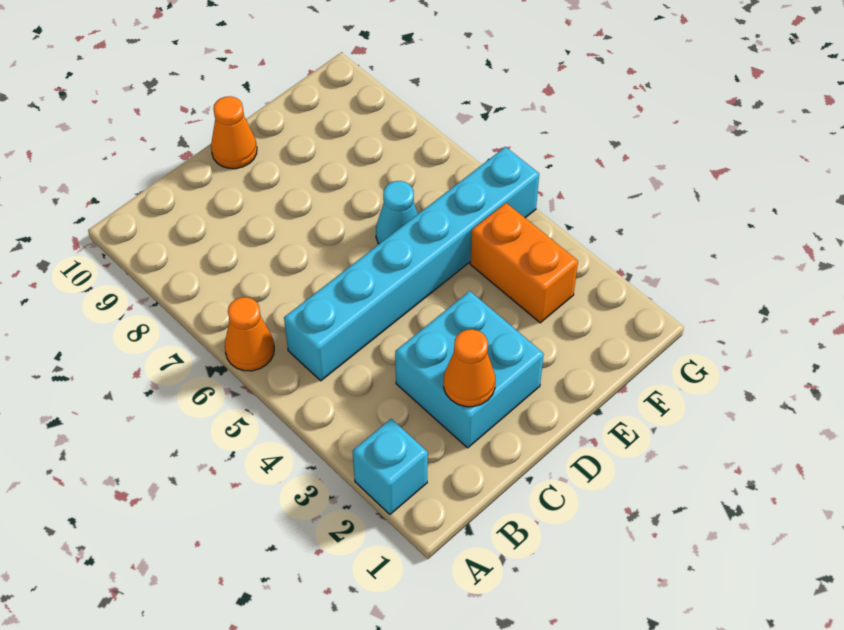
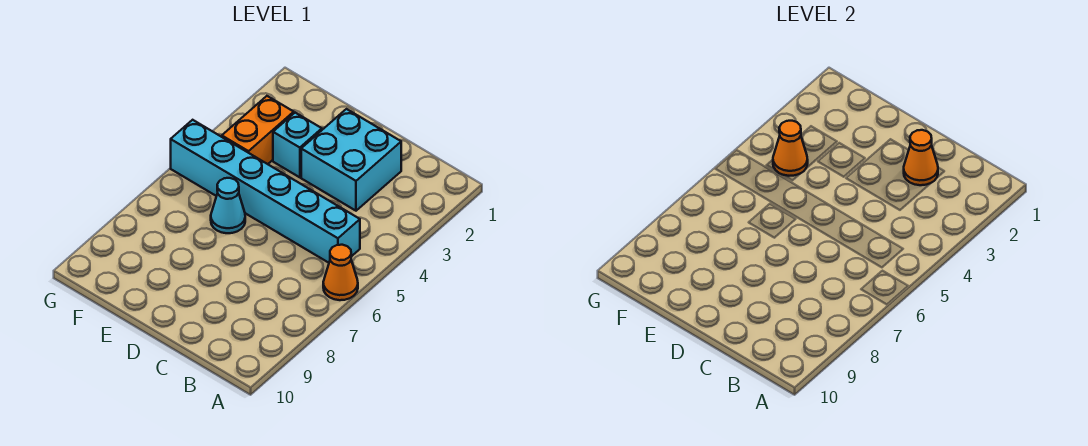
cyan brick A2 level 1 -> cyan brick E3 level 1
orange cone D10 level 1 -> orange cone F4 level 2

